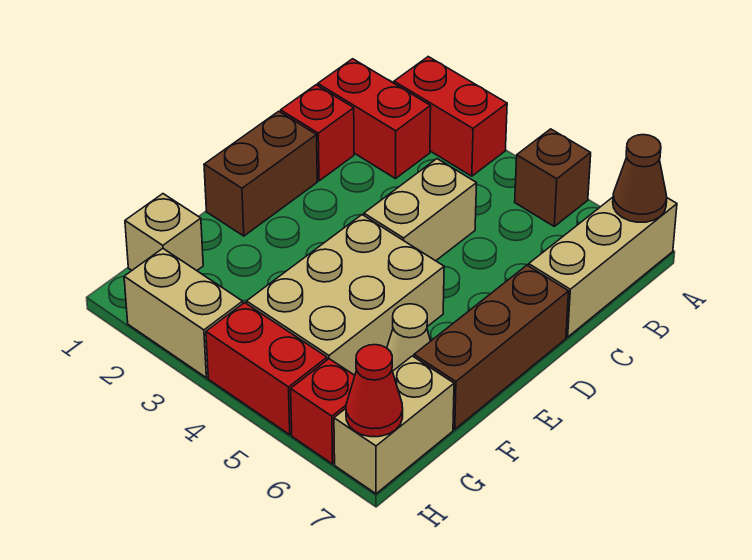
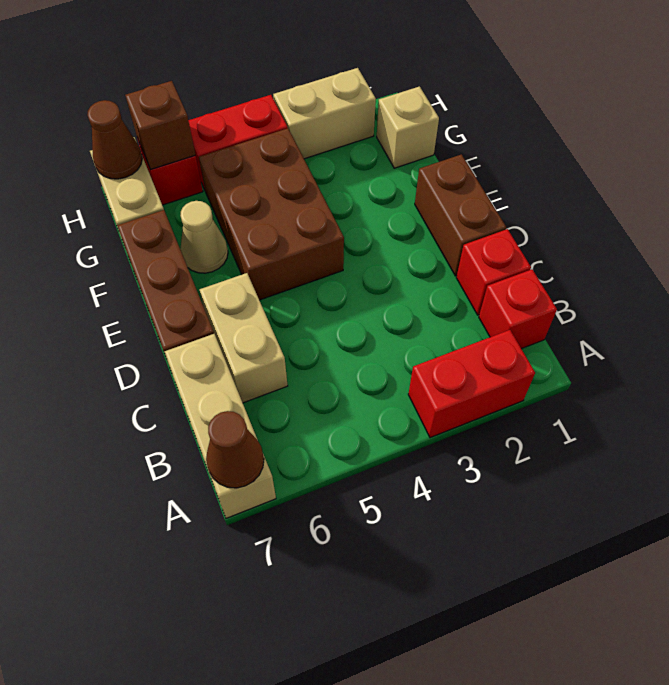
brown brick A5 level 1 -> brown brick H6 level 2
red brick B1:B2 level 1 -> red brick B1 level 1
tan brick C4:D4 level 1 -> tan brick C6:D6 level 1
tan brick E4:G5 level 1 -> brown brick E4:G5 level 1
red cone H7 level 2 -> brown cone H7 level 2

